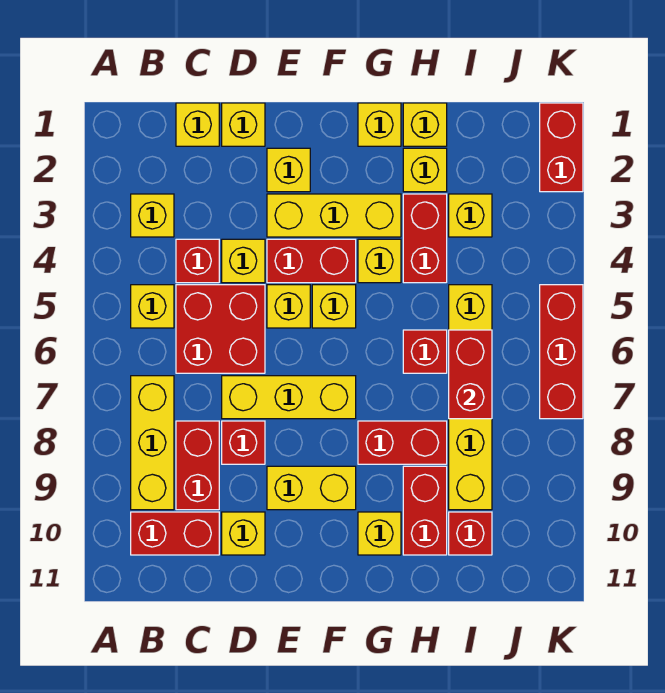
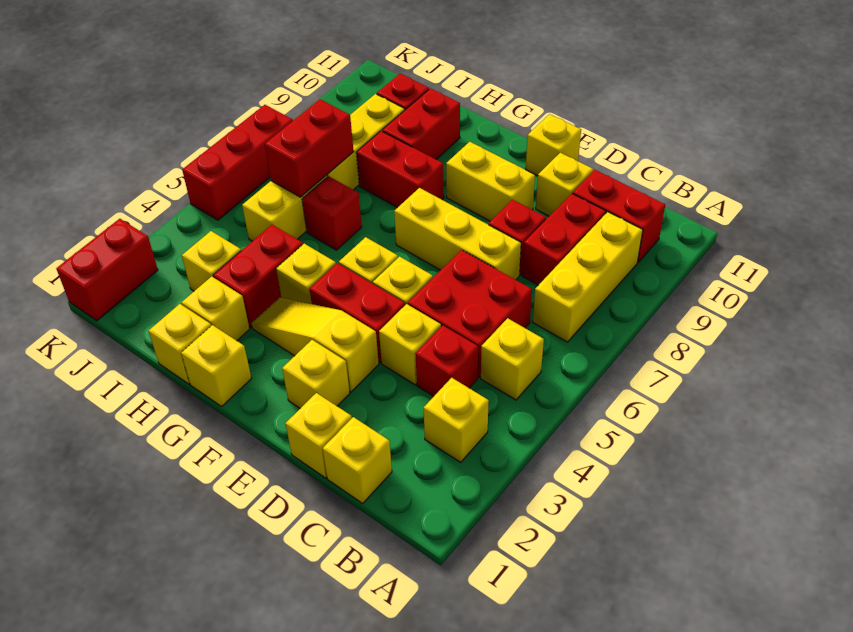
yellow brick E3:G3 level 1 -> yellow slope E3:G3 level 1 top E
yellow brick G10 level 1 -> yellow brick E11 level 1

